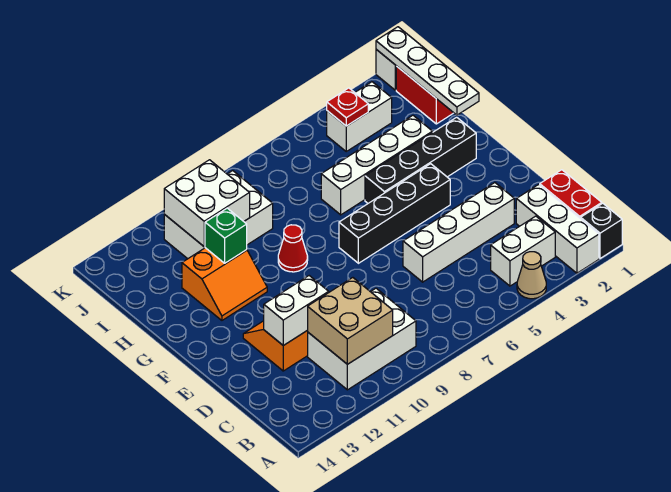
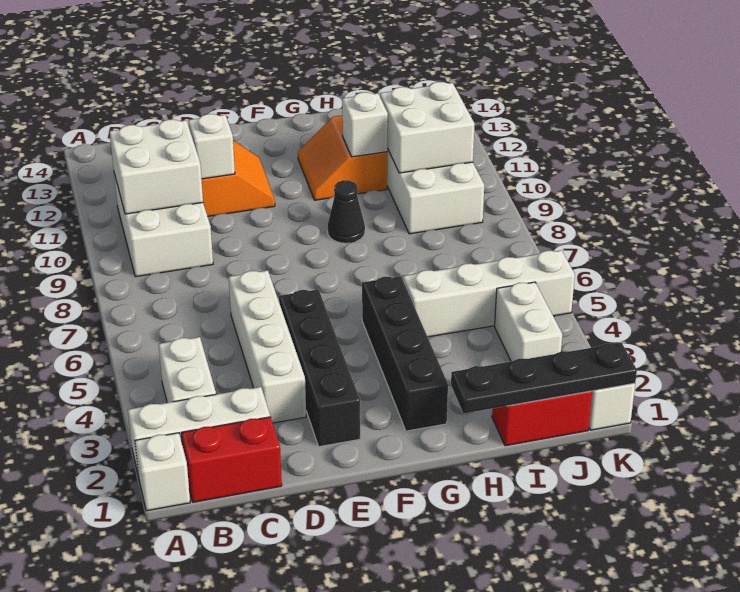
black brick A1 level 1 -> white brick A1 level 1
tan cone A4 level 1 -> none
tan brick B10:C11 level 2 -> white brick B10:C11 level 2
white brick D11:D12 level 2 -> white brick D11 level 2
black brick F4:F7 level 1 -> black brick E2:E5 level 1
red cone G9 level 1 -> black cone G9 level 1
white plate H1:K1 level 2 -> black plate H1:K1 level 2
white brick H3:H6 level 1 -> white brick H5:K5 level 1
green brick H11 level 2 -> white brick H11 level 2
red plate J4 level 2 -> none

